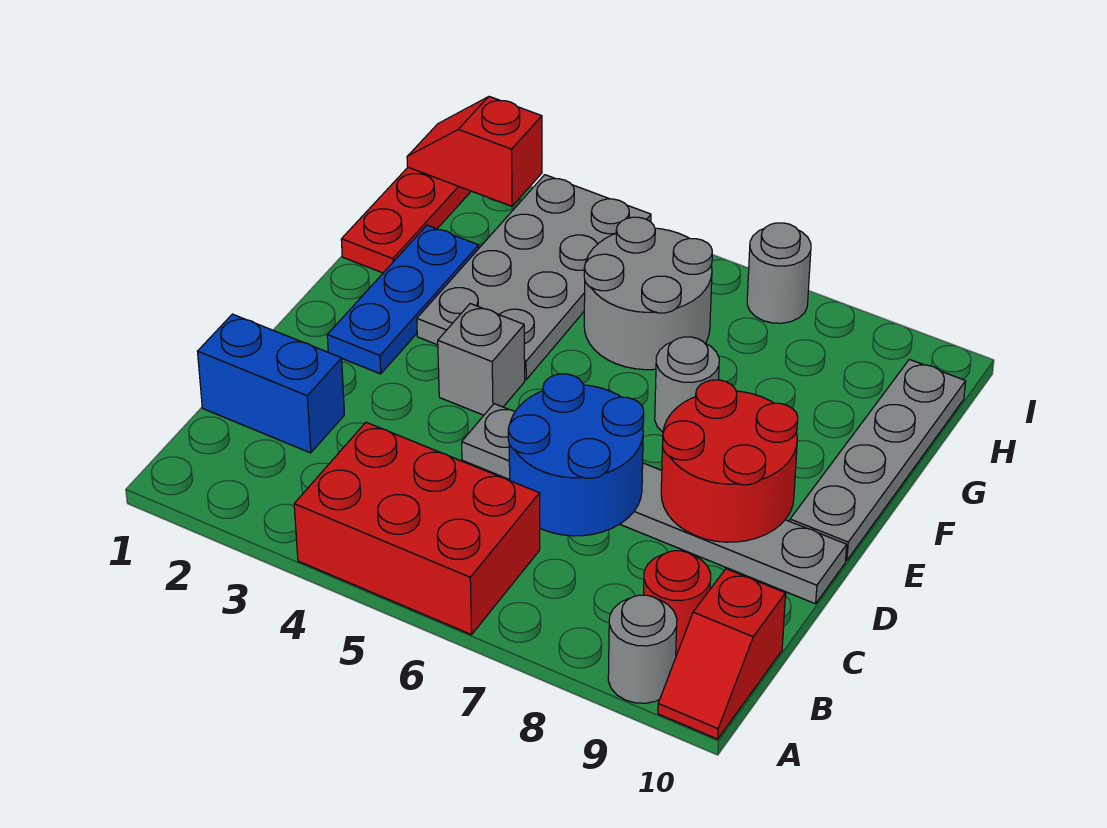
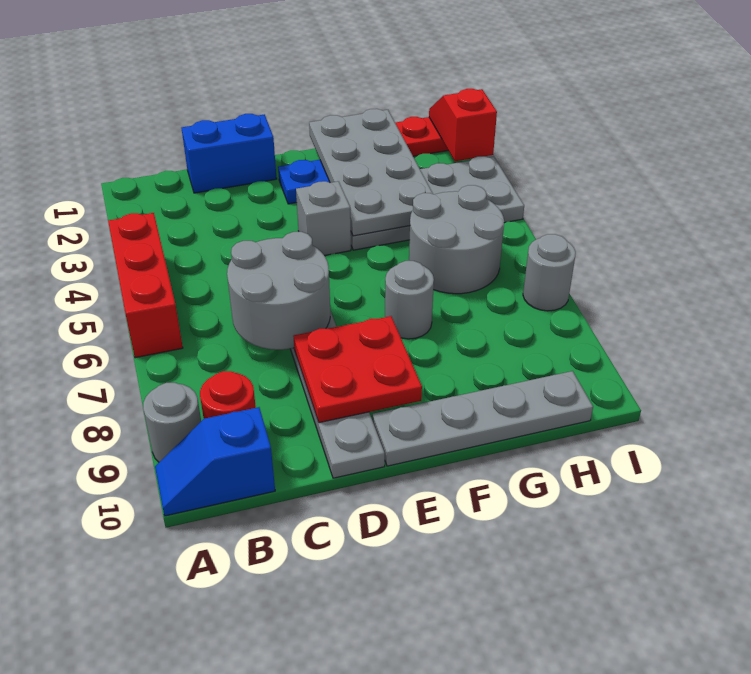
red brick A4:B6 level 1 -> red brick A4:A6 level 1
red slope A10:B10 level 1 top B -> blue slope A10:B10 level 1 top B
blue brick C1:C2 level 1 -> blue brick C1:D1 level 1
blue round brick C6:D7 level 2 -> grey round brick C6:D7 level 2
red round brick D8:E9 level 2 -> red plate D8:E9 level 2
none -> grey plate F1:G4 level 2

